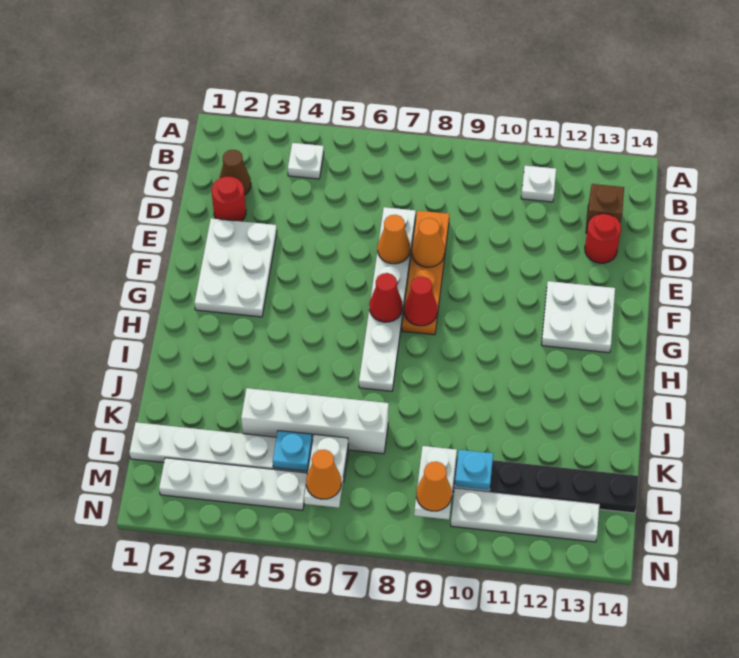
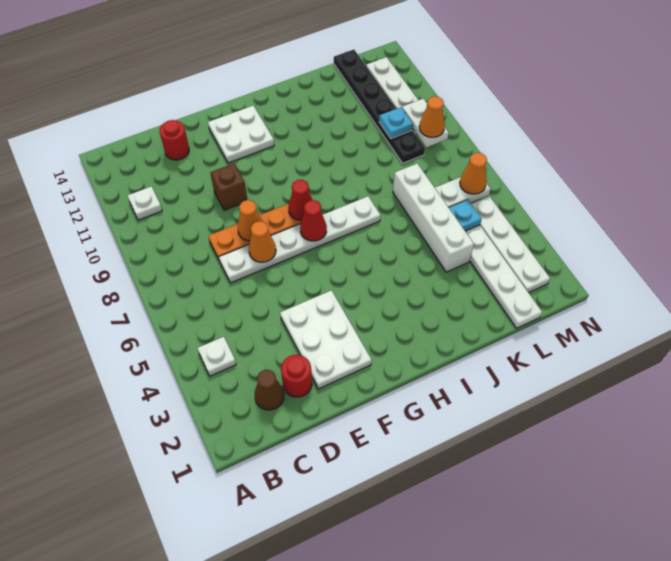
brown brick C13 level 1 -> brown brick E10 level 1
white plate E2:G3 level 1 -> white plate E2:F4 level 1
white plate L9:M9 level 2 -> white plate M9:M10 level 2

